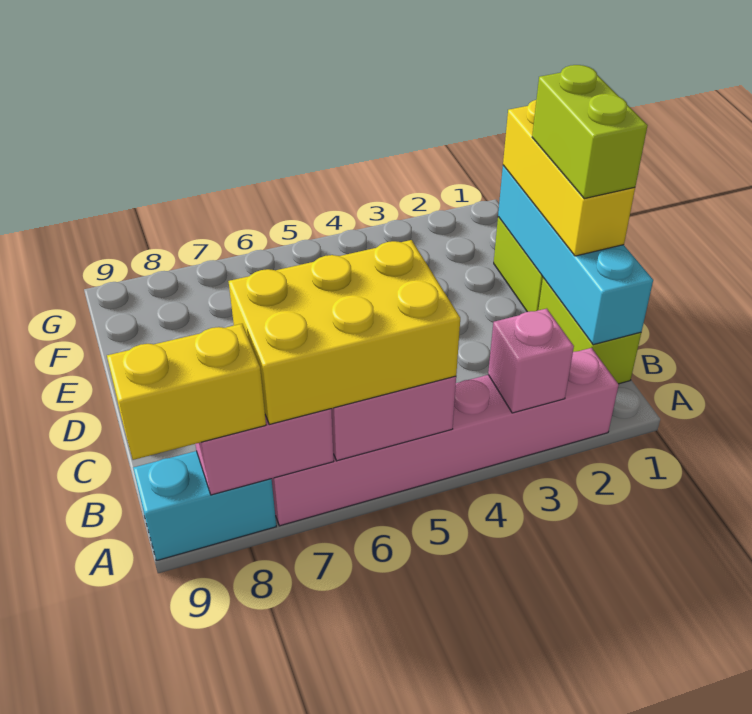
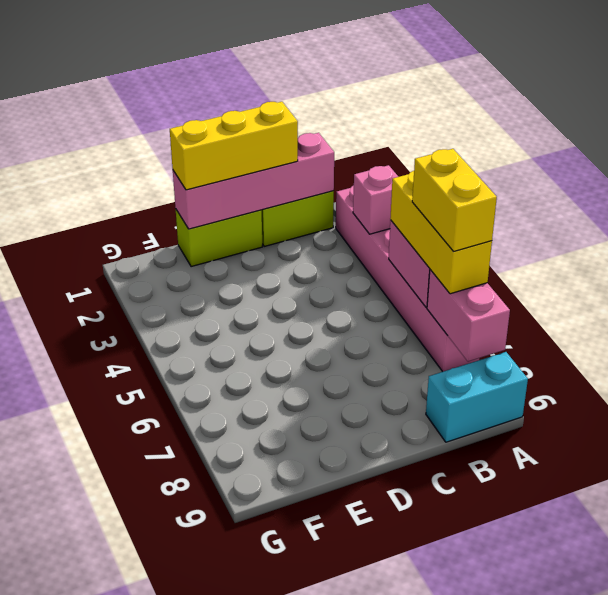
yellow brick A5:B7 level 3 -> yellow brick A5:A7 level 3
cyan brick A8:A9 level 1 -> cyan brick A9:B9 level 1
yellow brick A8:A9 level 3 -> yellow brick A6:A7 level 4
cyan brick B1:E1 level 2 -> pink brick B1:E1 level 2
lime brick C1:D1 level 4 -> none

